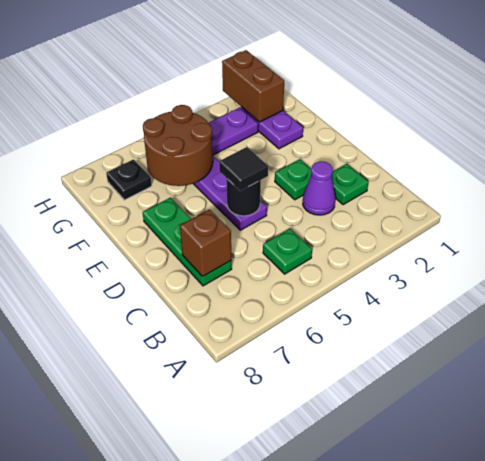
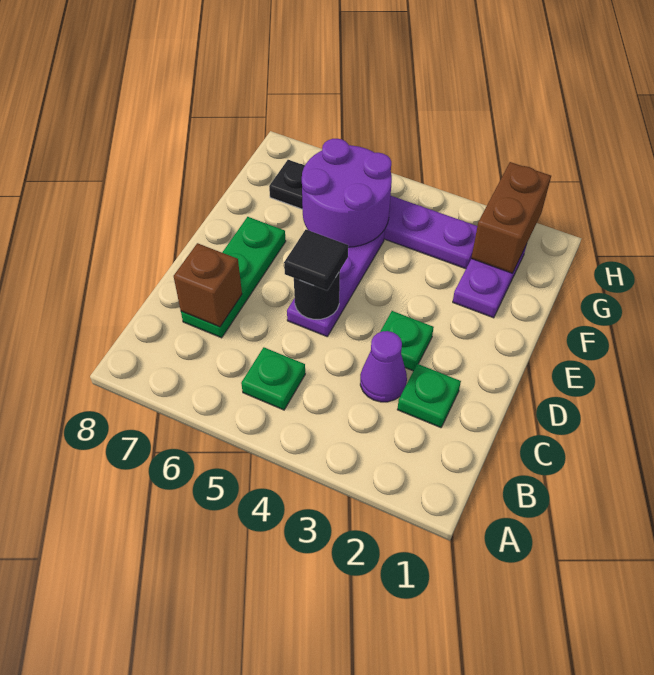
brown round brick F5:G6 level 2 -> purple round brick F5:G6 level 2

